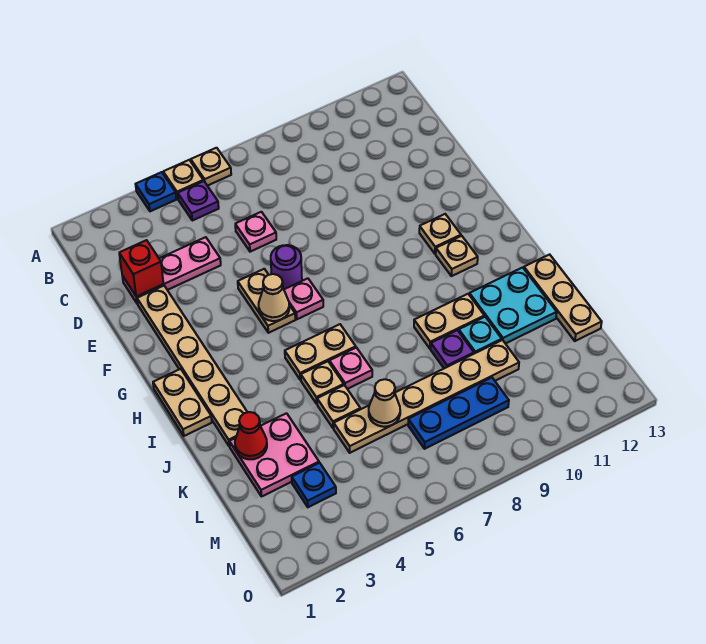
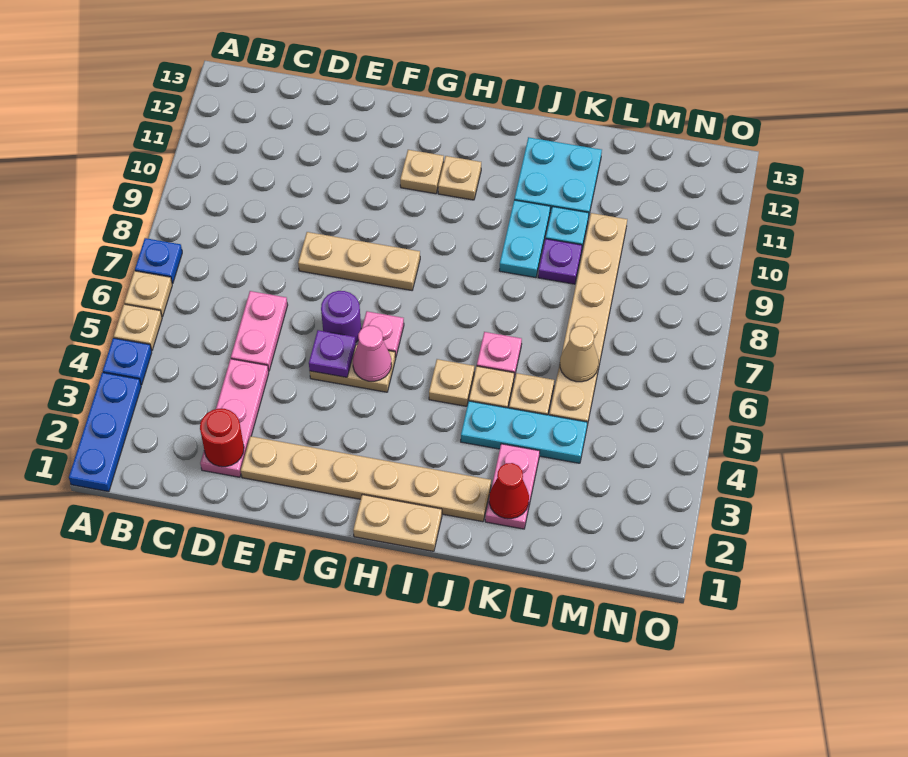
purple plate B5 level 1 -> purple plate F5 level 2
red brick D2 level 2 -> red round brick D2 level 2
pink plate D6 level 1 -> pink plate D5:D6 level 1
tan cone G5 level 2 -> pink cone G5 level 2
tan plate I5:I6 level 1 -> tan plate I5 level 1
none -> cyan plate J4:L4 level 1
tan plate J9:J10 level 1 -> cyan plate J9:J10 level 1
tan plate J13:L13 level 1 -> tan plate E8:G8 level 1
pink plate K2:L3 level 1 -> pink plate K2:K3 level 1
blue plate M3 level 1 -> blue plate A7 level 1
blue plate M7:M9 level 1 -> blue plate A1:A3 level 1

